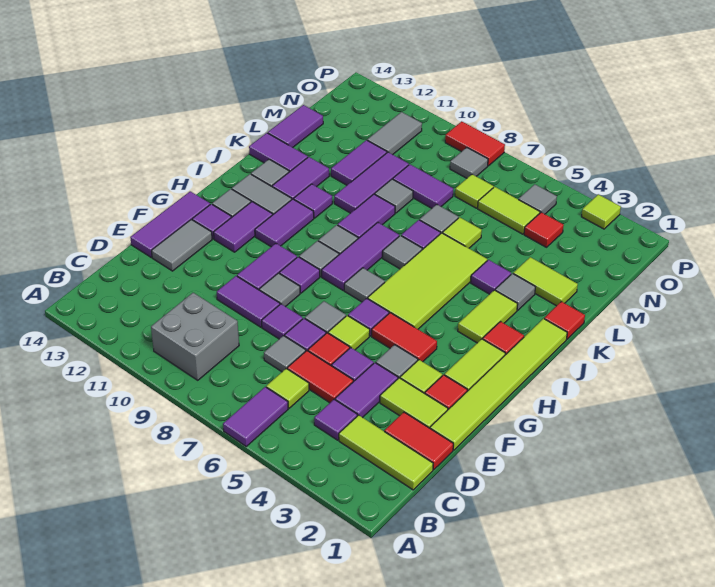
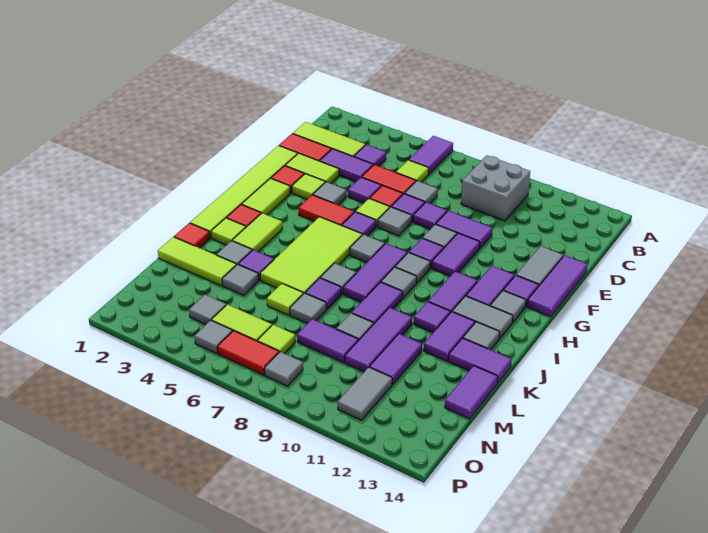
purple tile D4:E4 level 1 -> purple tile D3:D4 level 1
lime tile L2:L3 level 1 -> lime tile L1:L3 level 1
none -> grey tile L4 level 1
red tile N4 level 1 -> grey tile N4 level 1
lime tile P3 level 1 -> lime tile J2 level 1
red tile P8:P9 level 1 -> red tile O6:O7 level 1

